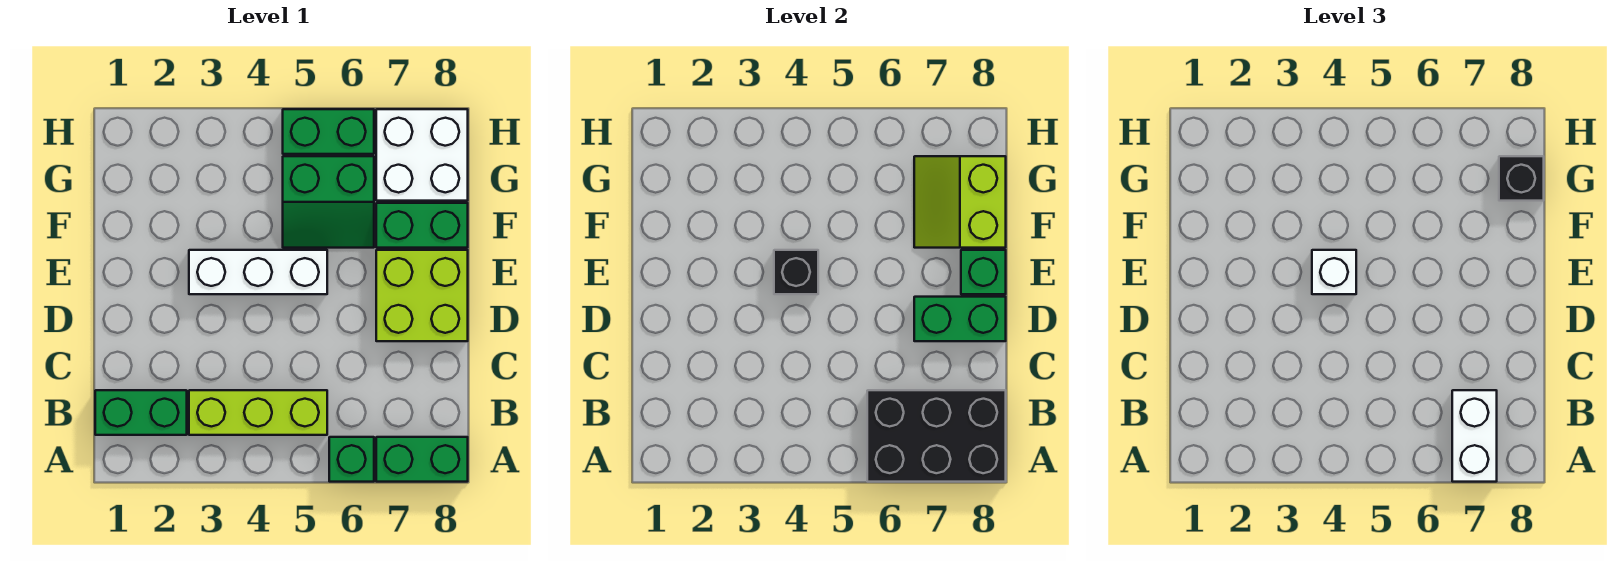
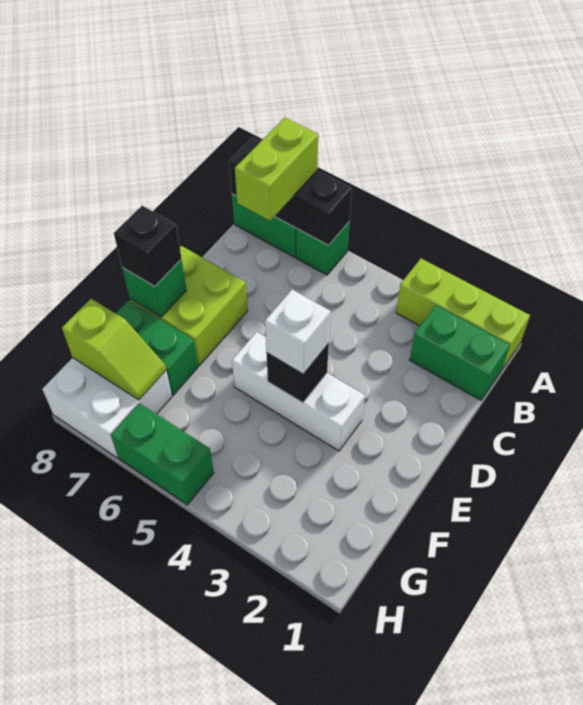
black brick A6:B8 level 2 -> black brick A6:A8 level 2
white brick A7:B7 level 3 -> lime brick A7:B7 level 3
lime brick B3:B5 level 1 -> lime brick A1:A3 level 1
green brick D7:D8 level 2 -> none
green slope F5:G6 level 1 top G -> none
lime slope F7:G8 level 2 top 8 -> lime slope G7:G8 level 2 top 8
black brick G8 level 3 -> black brick E8 level 3

